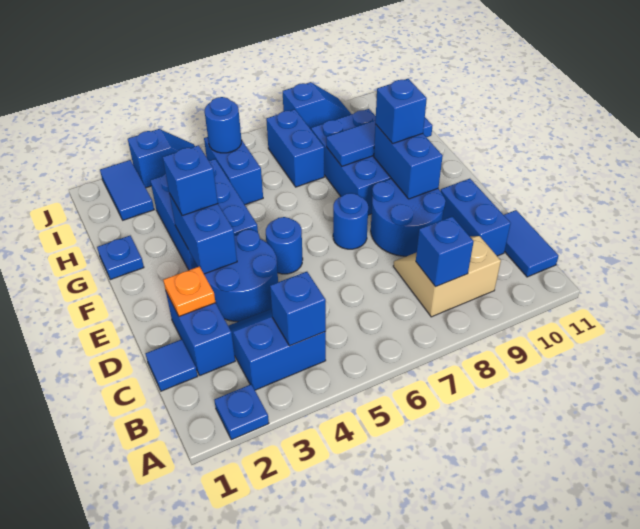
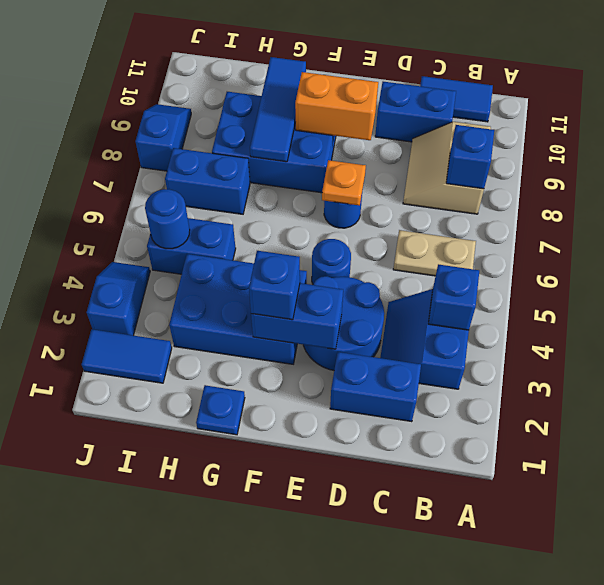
blue plate A2 level 1 -> none
none -> tan plate B6:C6 level 1
blue tile C1 level 1 -> none
orange plate D2 level 2 -> orange plate E7 level 2
blue round brick D8:E9 level 1 -> none
blue brick E9:F9 level 2 -> orange brick E9:F9 level 2
blue brick F9 level 3 -> none

